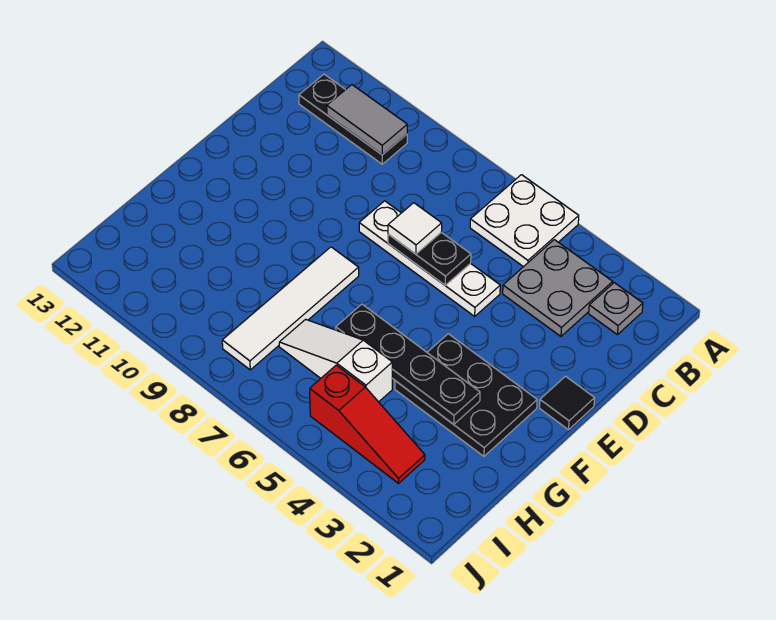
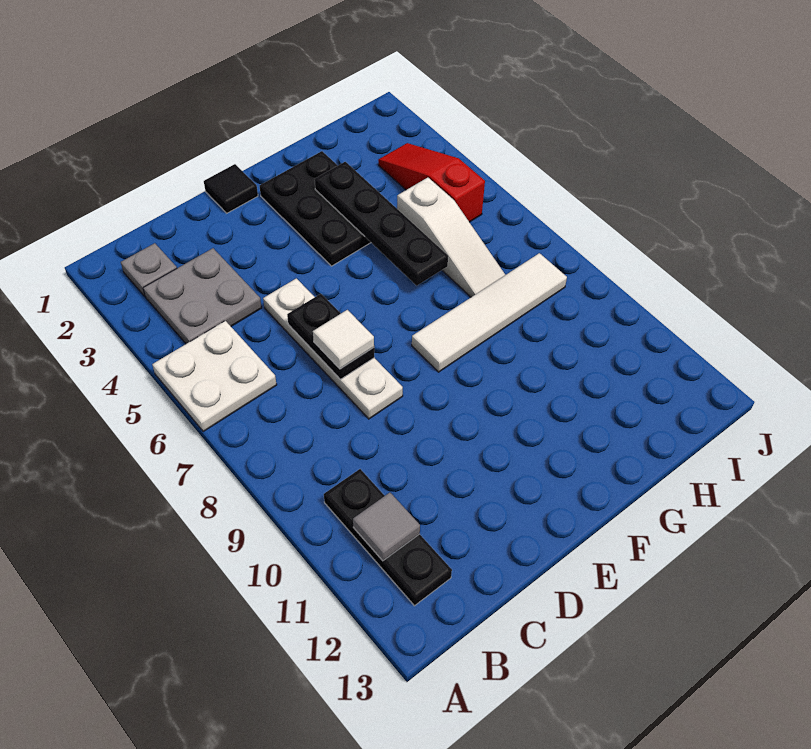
grey tile B10:B11 level 2 -> grey tile B11 level 2

